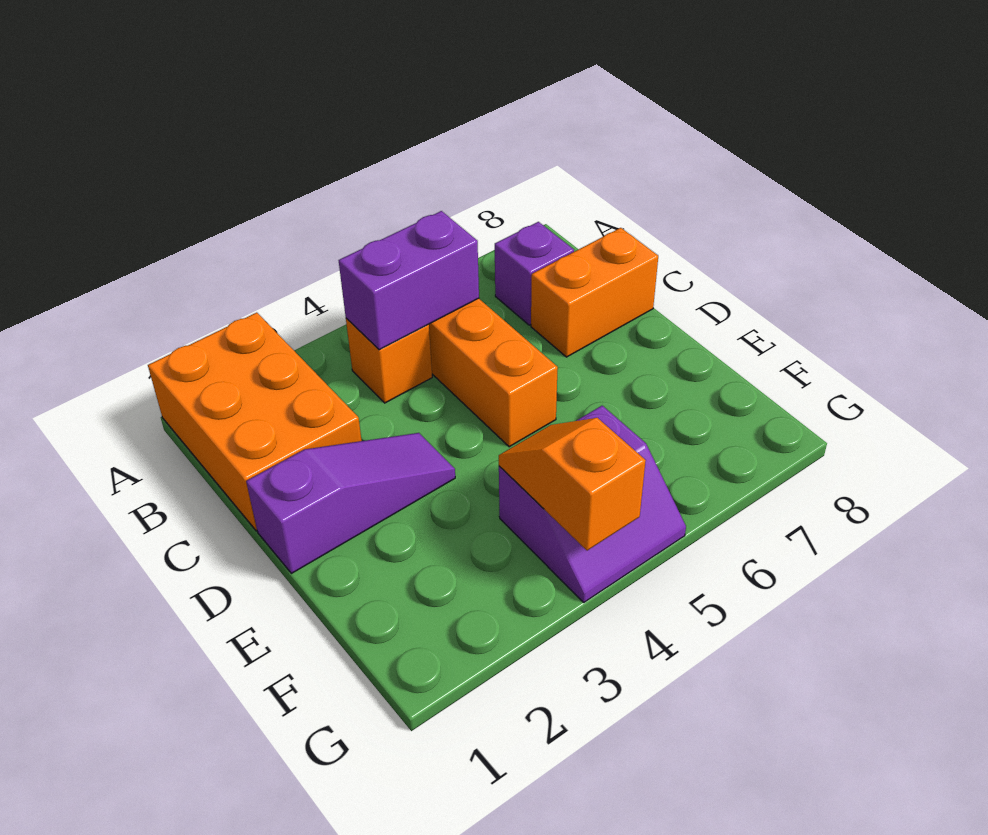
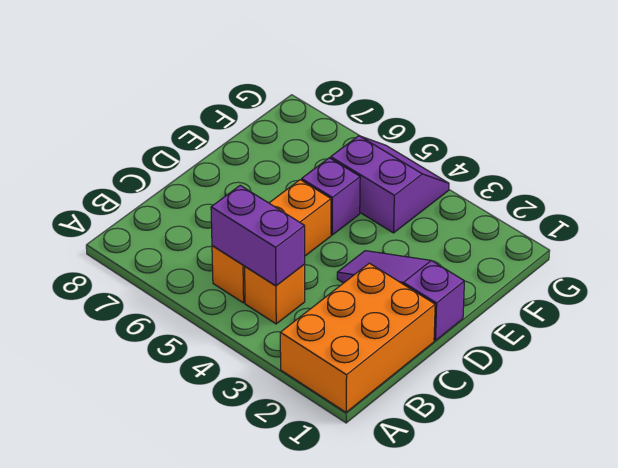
purple brick B7 level 1 -> purple brick E5 level 1
orange brick C7:C8 level 1 -> none
orange slope F4:G4 level 2 top G -> none

